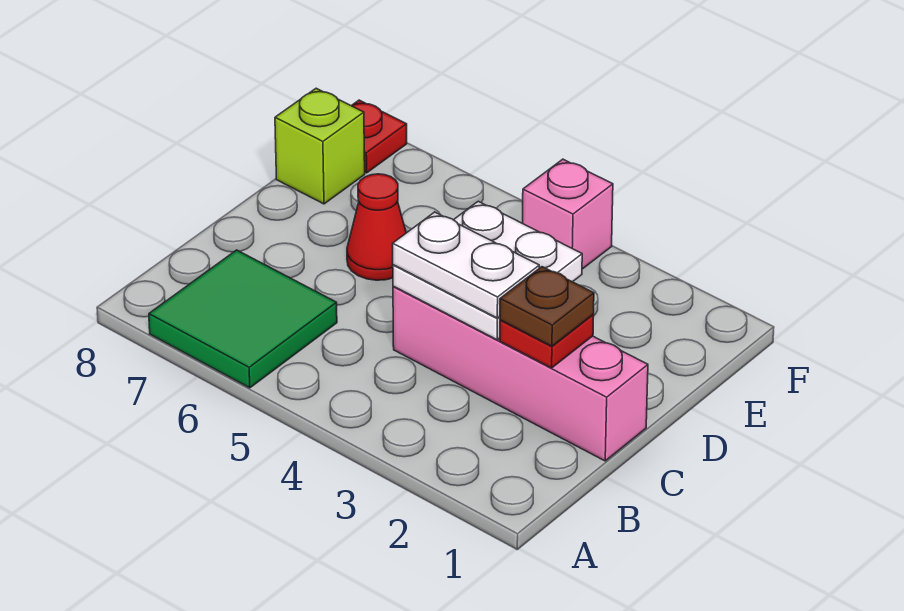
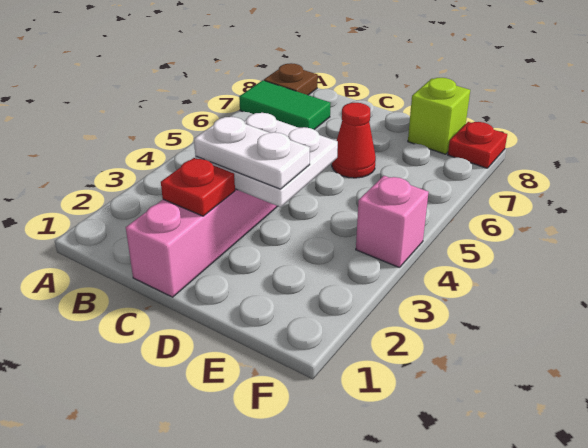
green tile A6:B7 level 1 -> green tile A7:B7 level 1
brown plate C2 level 3 -> brown plate A8 level 1
white plate C3:C4 level 3 -> white plate C3:D3 level 3

